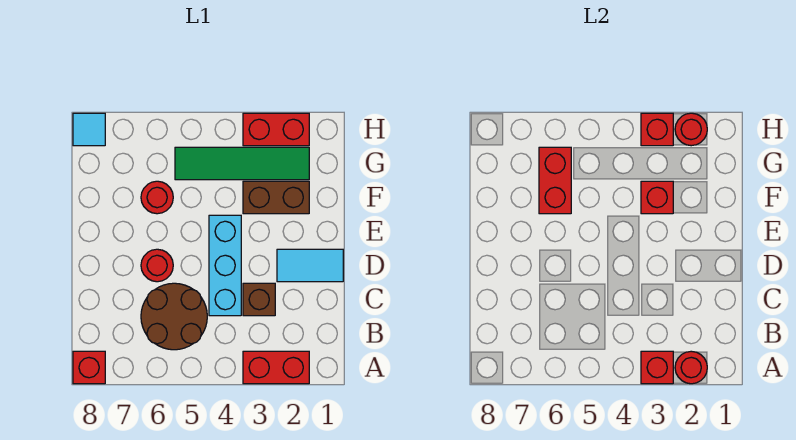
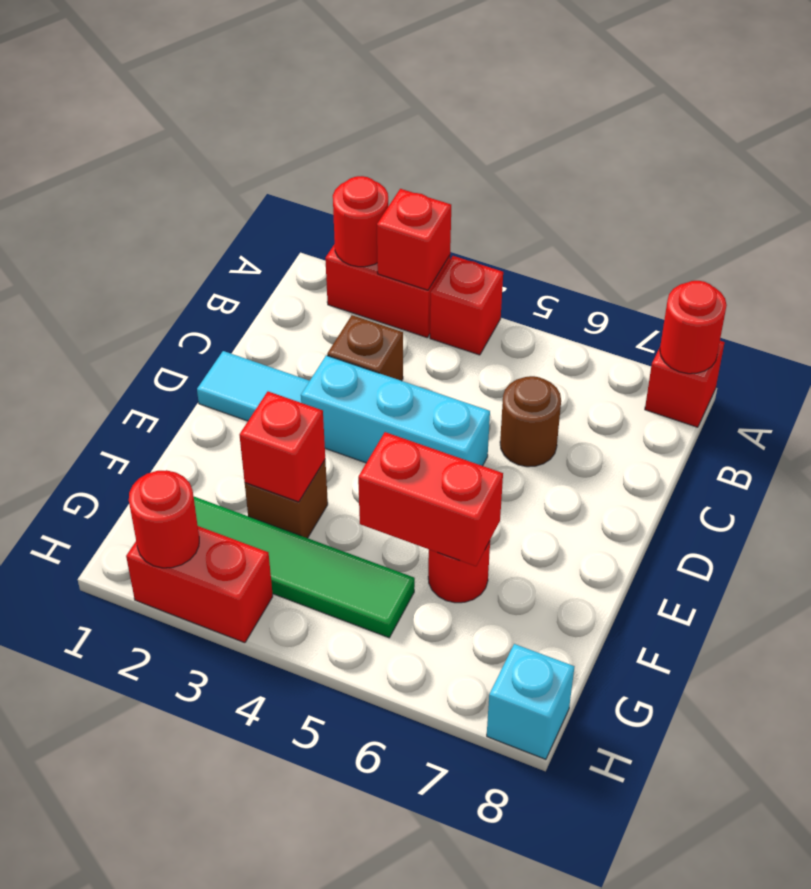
brown round brick B5:C6 level 1 -> brown round brick C6 level 1
cyan brick C4:E4 level 1 -> cyan brick D3:D5 level 1
red round brick D6 level 1 -> red round brick A8 level 2
brown brick F2:F3 level 1 -> brown brick F3 level 1
red brick F6:G6 level 2 -> red brick F5:F6 level 2
red brick H3 level 2 -> red brick A4 level 1
cyan tile H8 level 1 -> cyan brick H8 level 1

